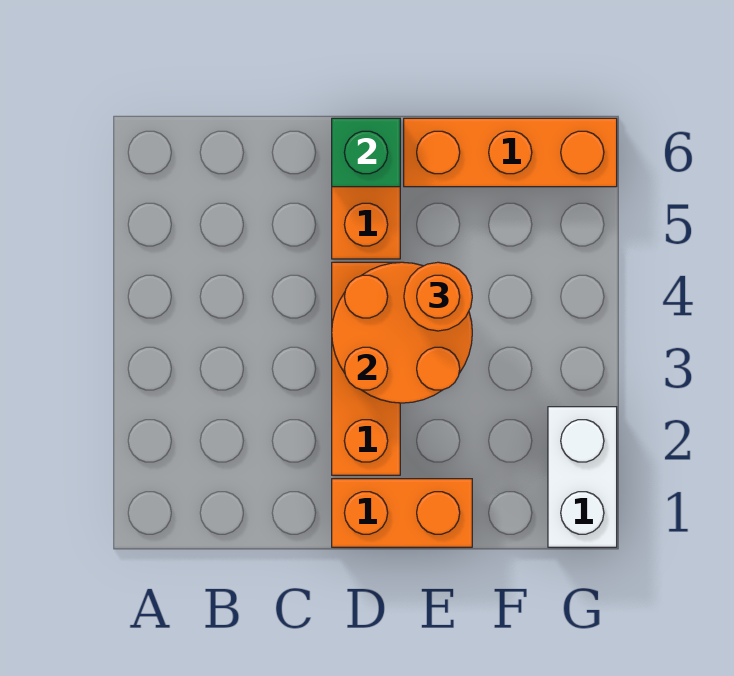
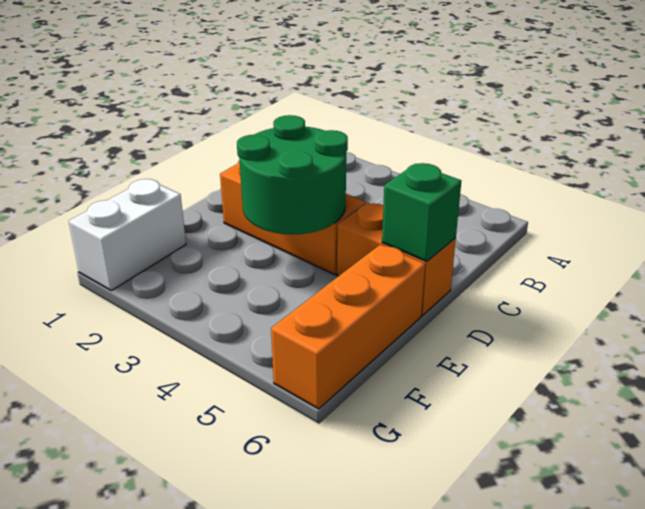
orange brick D1:E1 level 1 -> none
orange round brick D3:E4 level 2 -> green round brick D3:E4 level 2
orange round brick E4 level 3 -> none
white brick G1:G2 level 1 -> white brick F1:G1 level 1

